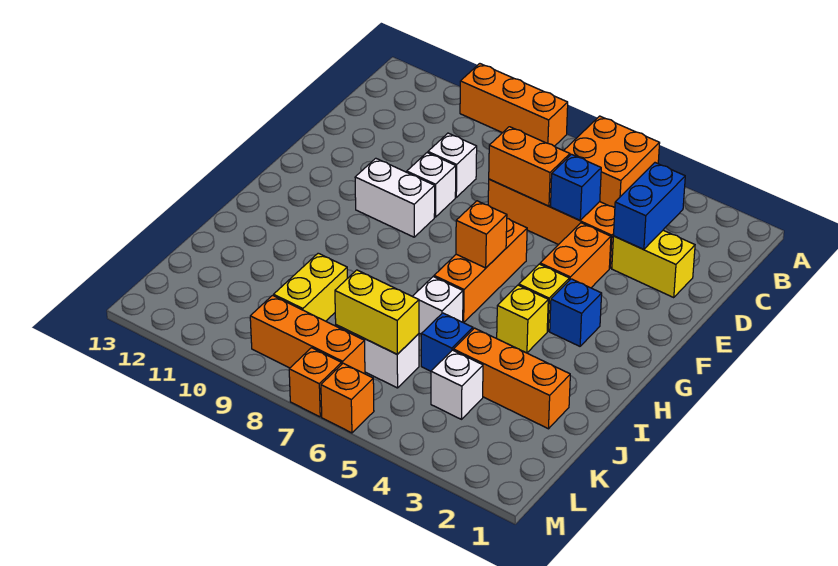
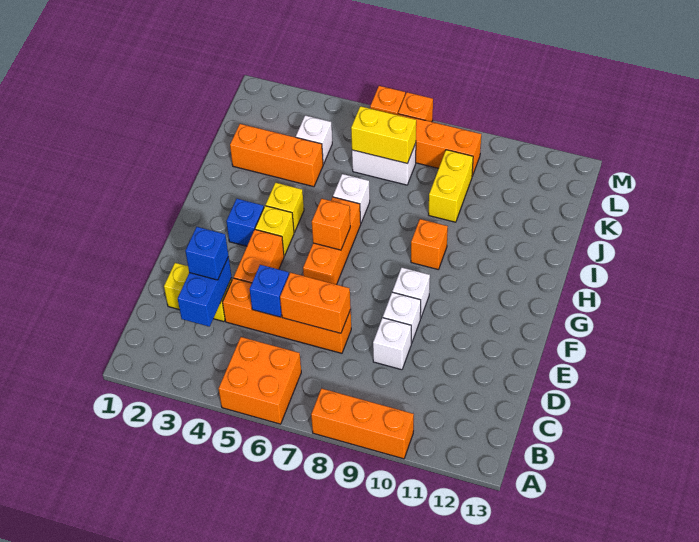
white brick F9:F10 level 1 -> white brick F9 level 1
none -> orange brick H9 level 1
blue brick J5 level 1 -> blue brick D3 level 3

